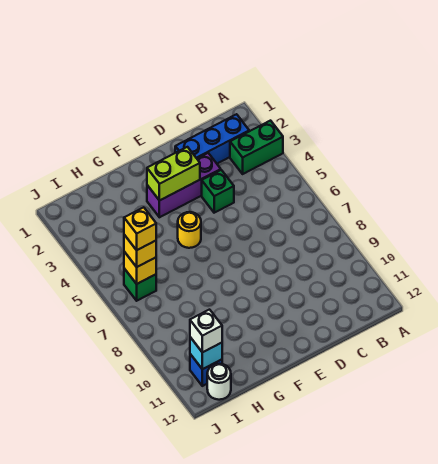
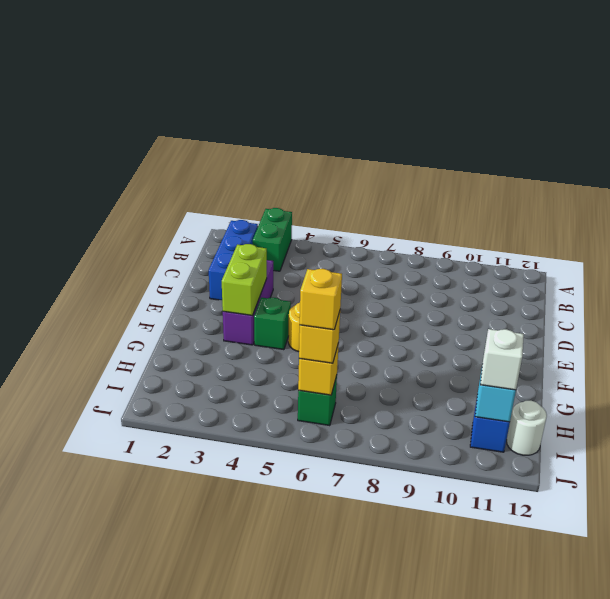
green brick D4 level 1 -> green brick F4 level 1

